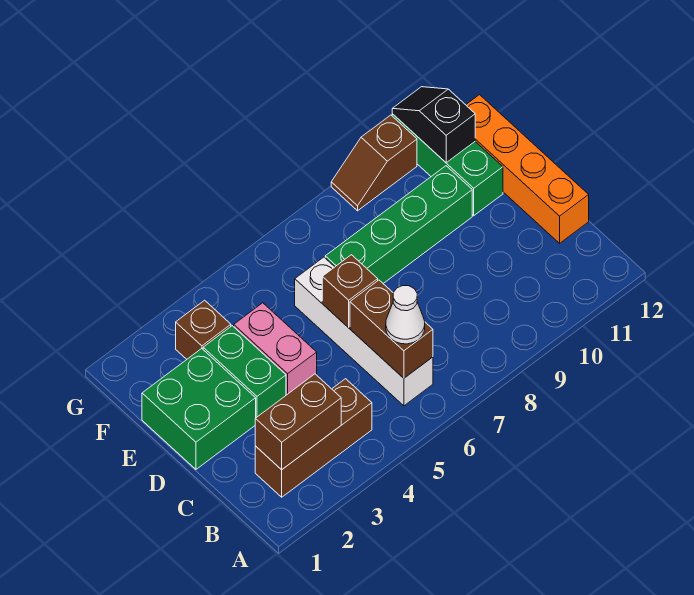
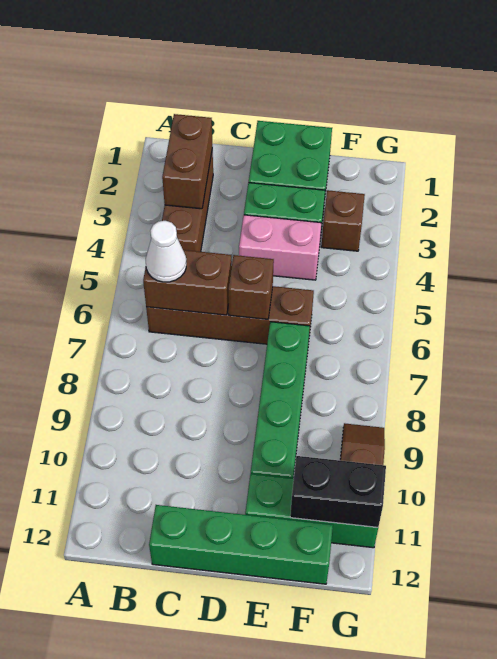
white brick B6:E6 level 1 -> brown brick B6:E6 level 1
orange brick C12:F12 level 1 -> green brick C12:F12 level 1
black slope F11:G11 level 2 top F -> black brick F11:G11 level 2

